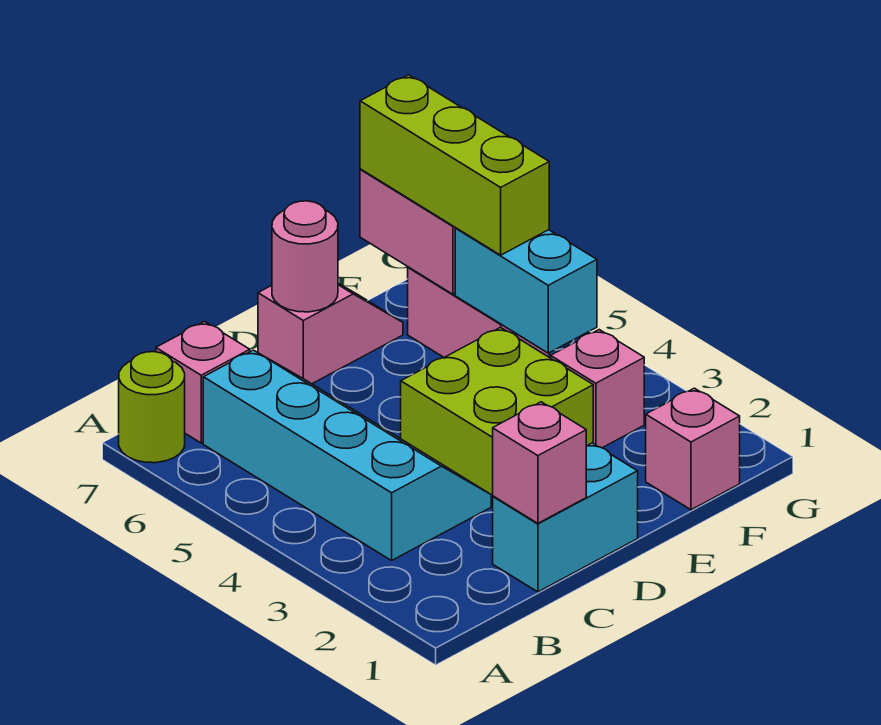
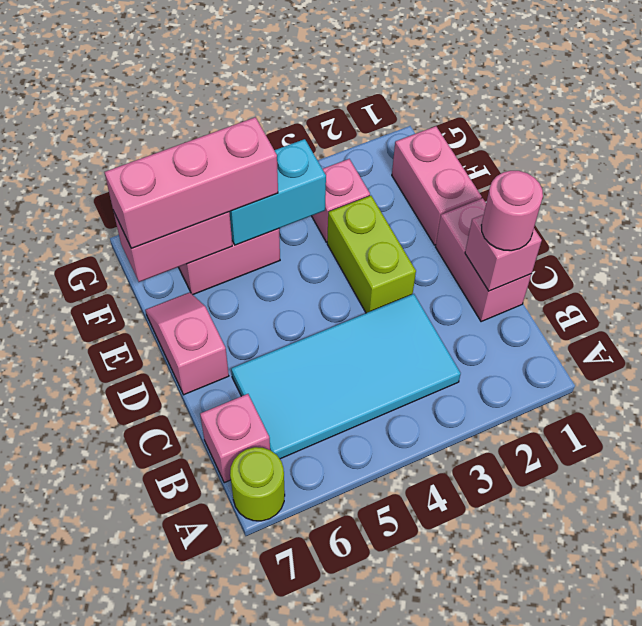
cyan slope B3:C6 level 1 top B -> cyan tile B3:C6 level 1
cyan brick C1:D1 level 1 -> pink brick C1:D1 level 1
lime brick D3:E4 level 1 -> lime brick D3:E3 level 1
pink round brick D7 level 2 -> pink round brick C1 level 3
pink brick F1 level 1 -> pink brick E1:F1 level 1
lime brick F5:F7 level 3 -> pink brick F5:F7 level 3

